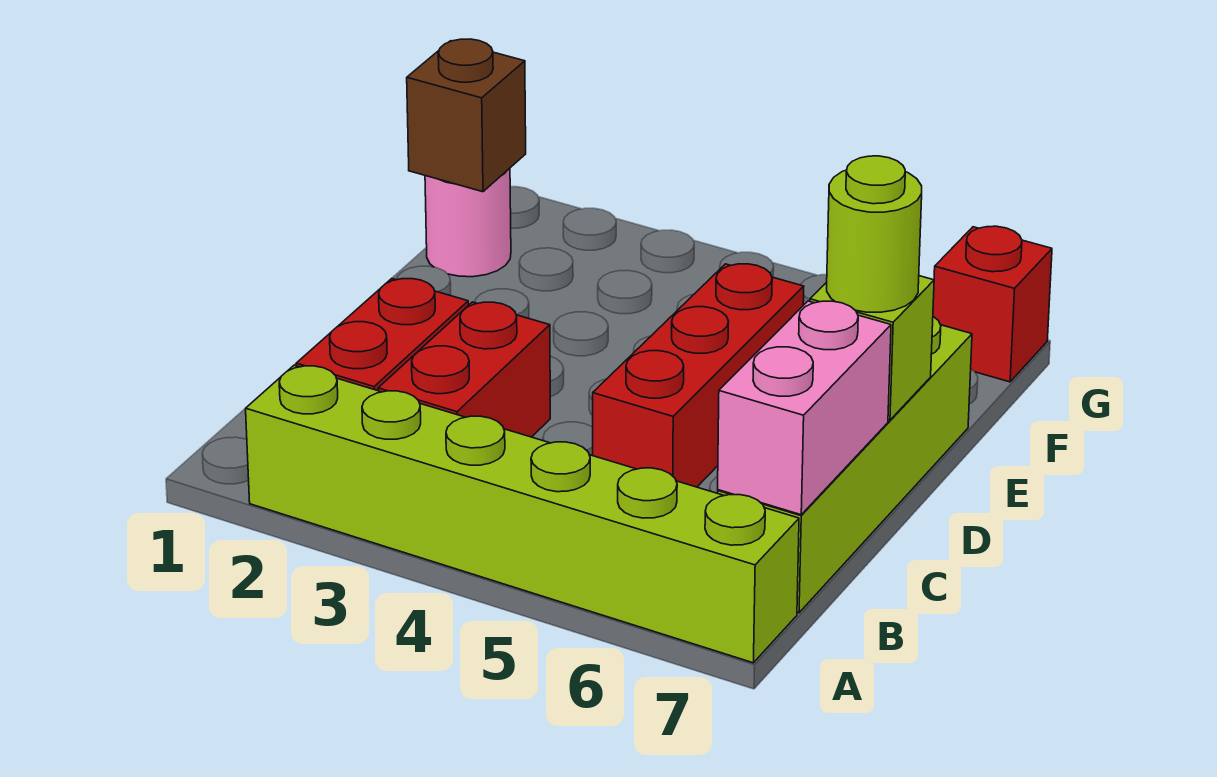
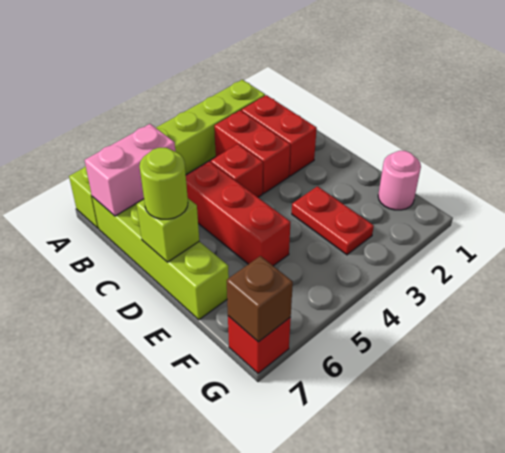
pink brick B7:C7 level 2 -> pink brick B6:B7 level 2
none -> red brick C4 level 1
none -> red plate E3:F3 level 1
brown brick F1 level 2 -> brown brick G7 level 2

